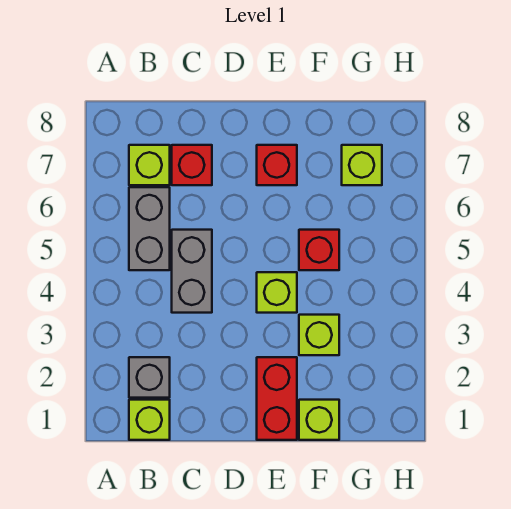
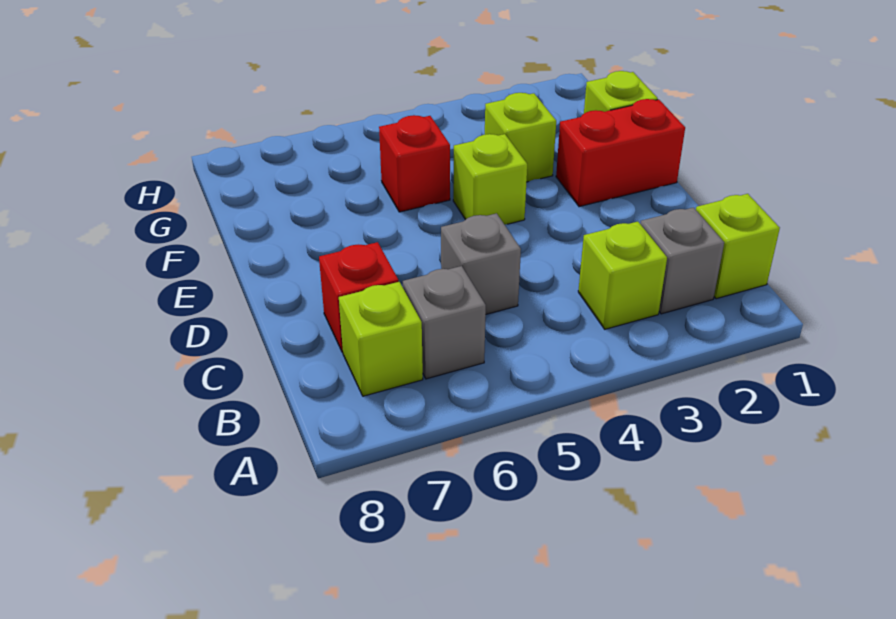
grey brick B5:B6 level 1 -> grey brick B6 level 1
grey brick C4:C5 level 1 -> grey brick C5 level 1
red brick E7 level 1 -> none
lime brick G7 level 1 -> lime brick B3 level 1

